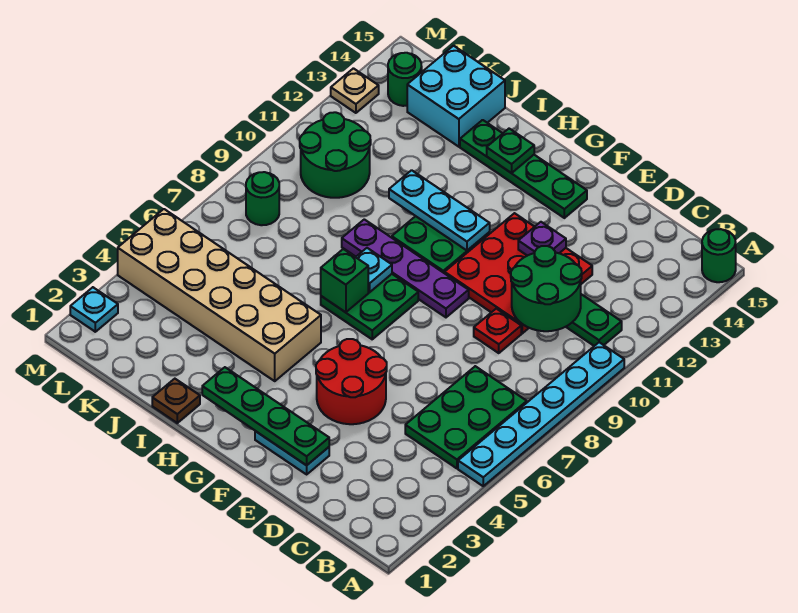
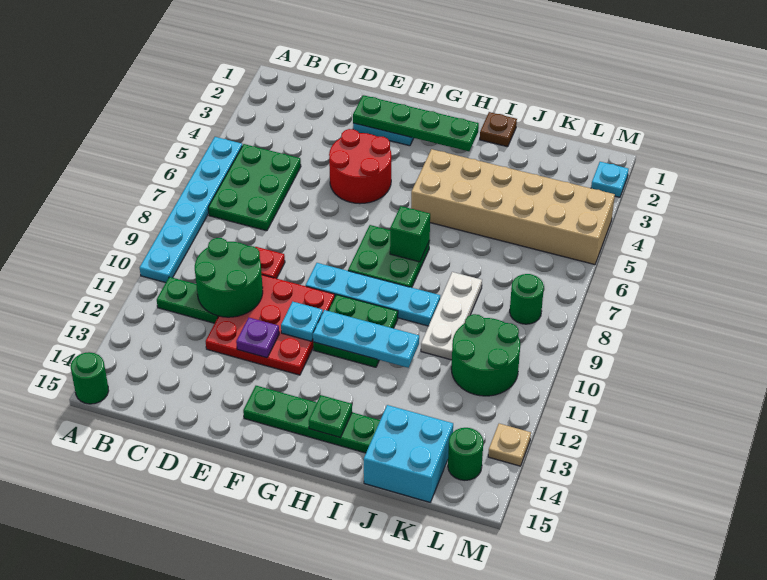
purple plate F9:I9 level 1 -> cyan plate F9:I9 level 1
cyan plate H8 level 2 -> cyan plate F11 level 2
none -> white plate J8:J10 level 1

